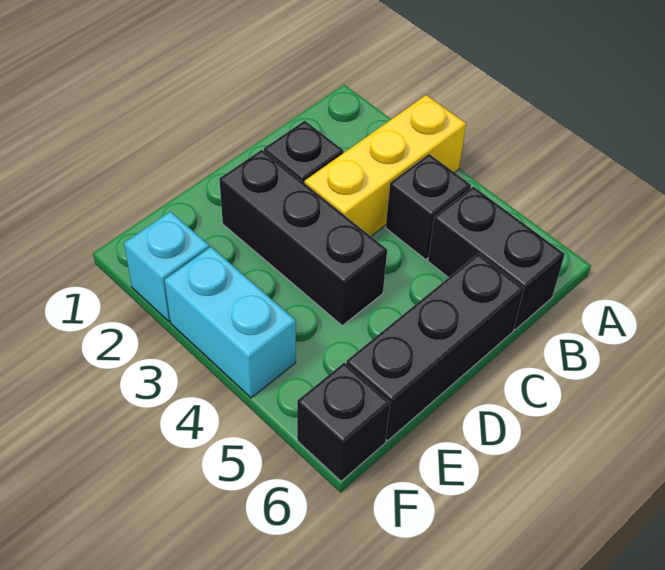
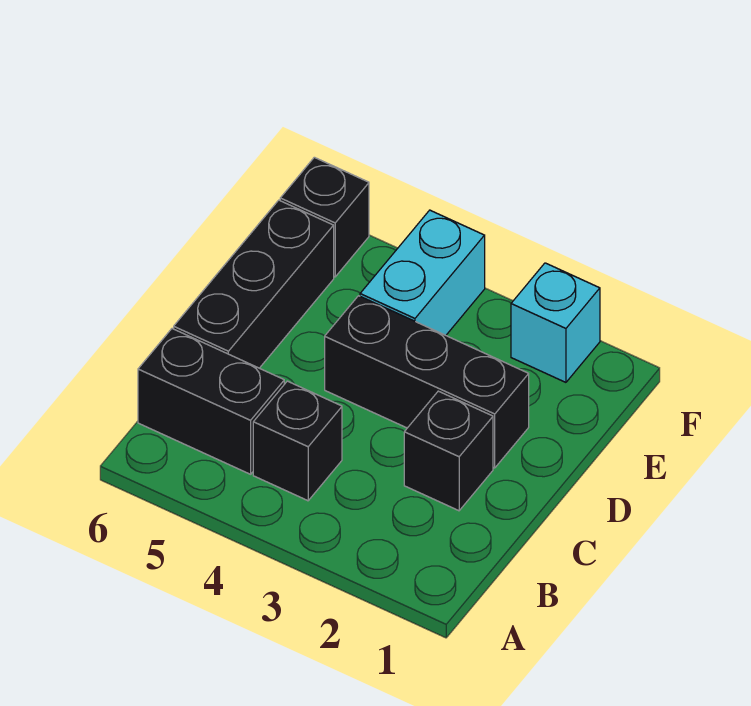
yellow brick A3:C3 level 1 -> none
cyan brick F3:F4 level 1 -> cyan brick E4:F4 level 1

